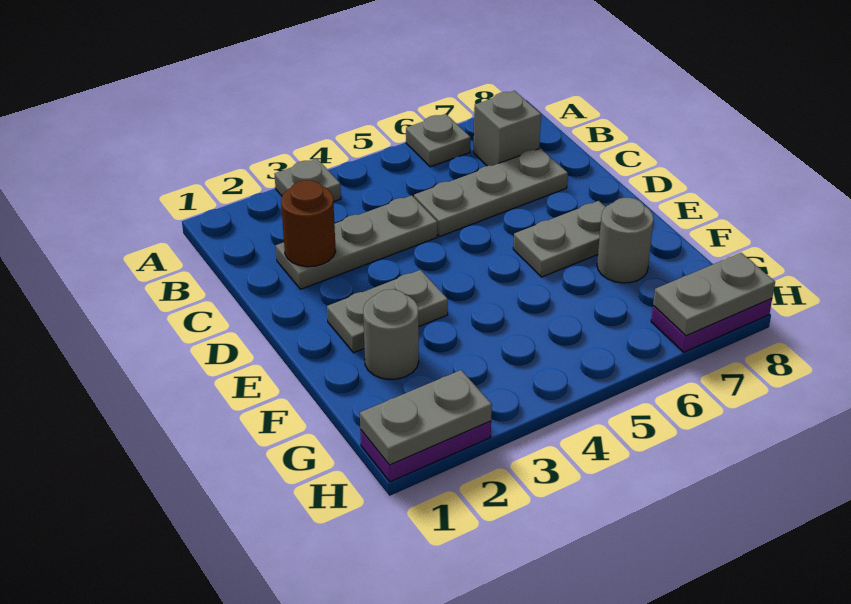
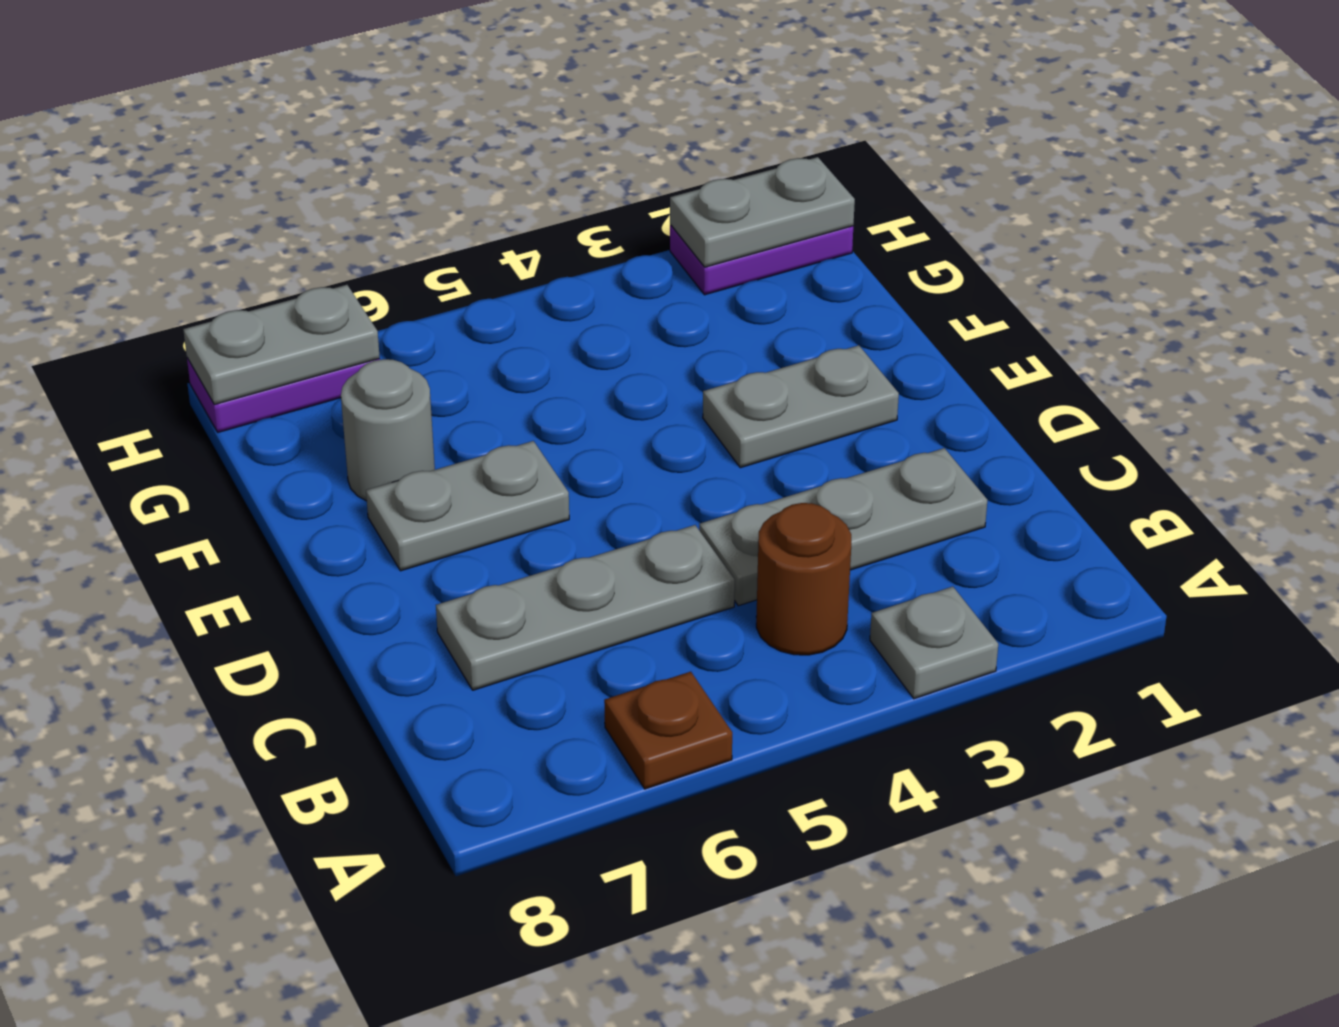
grey plate A6 level 1 -> brown plate A6 level 1
grey brick B7 level 1 -> none
brown round brick C2 level 2 -> brown round brick B4 level 1
grey round brick F2 level 1 -> none

